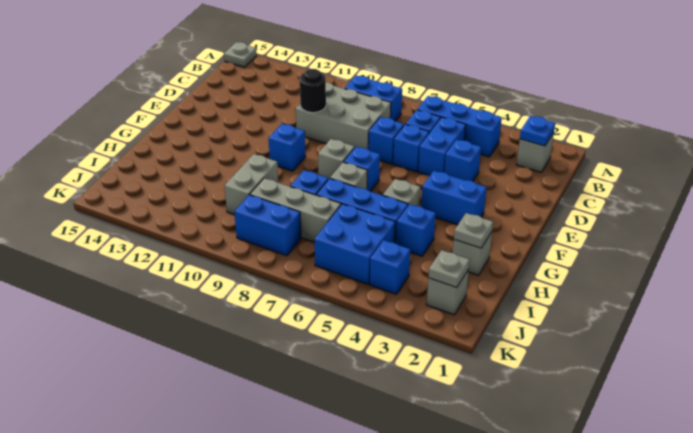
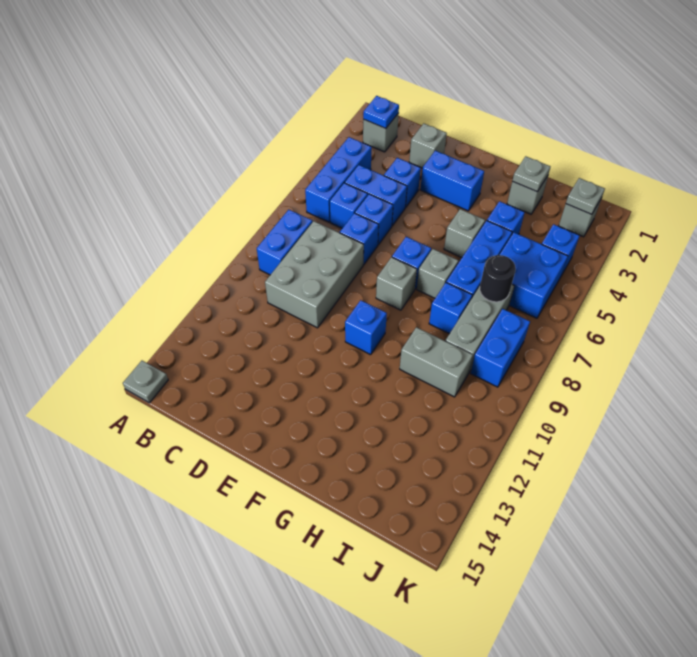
none -> grey brick D2 level 1
black round brick D10 level 2 -> black round brick I7 level 2
blue brick F3:F4 level 1 -> blue brick E3:F3 level 1

